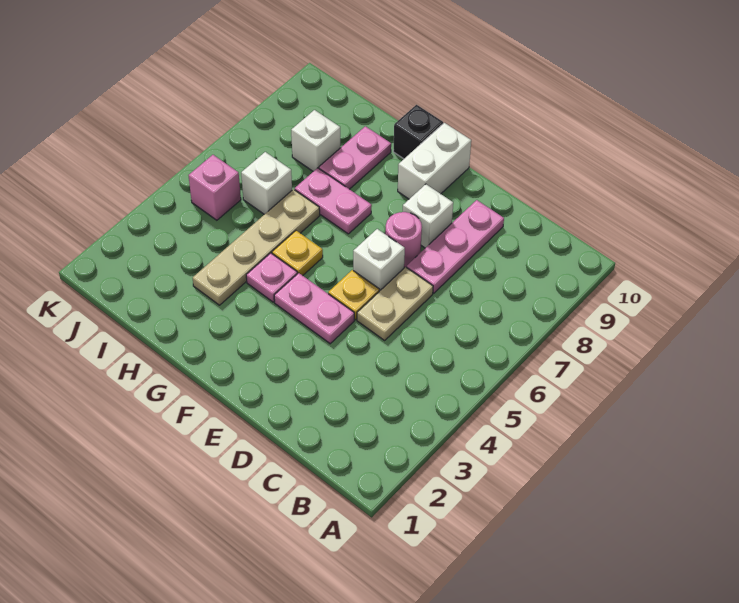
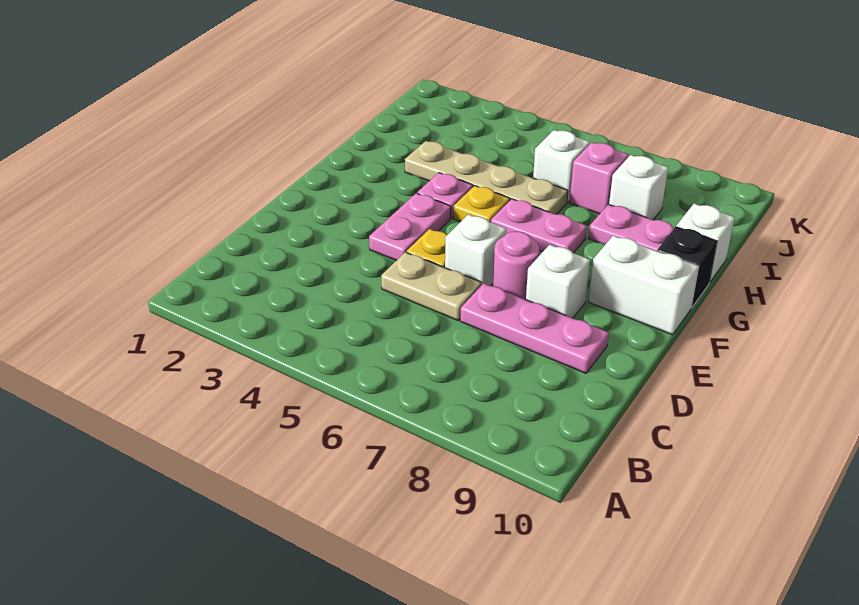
pink plate G7:H7 level 1 -> pink plate G6:G7 level 1
none -> white brick H10 level 1
pink brick J5 level 1 -> pink brick I7 level 1

